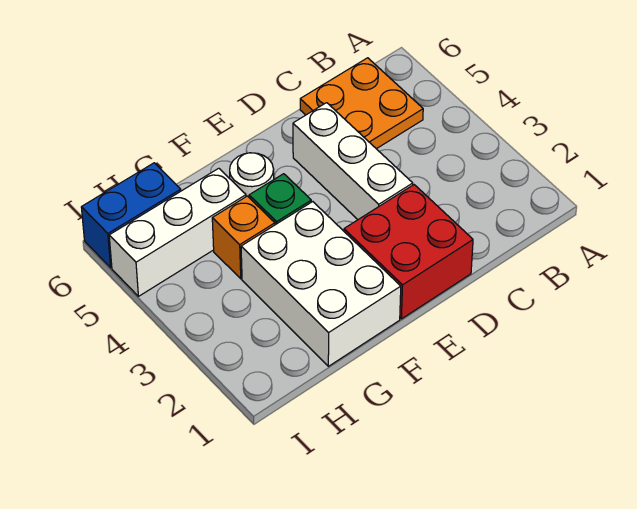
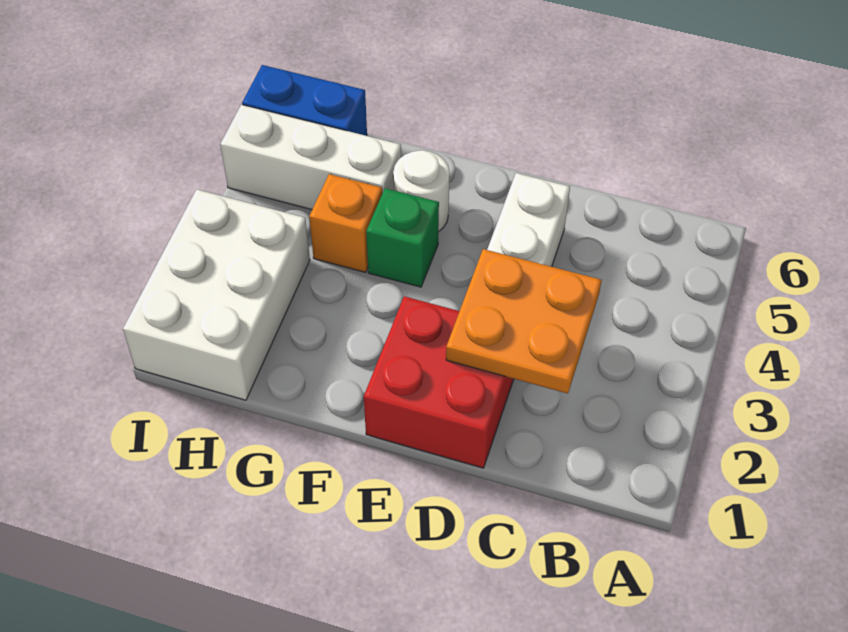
orange plate B5:C6 level 1 -> orange plate C2:D3 level 2
white brick F1:G3 level 1 -> white brick H1:I3 level 1

